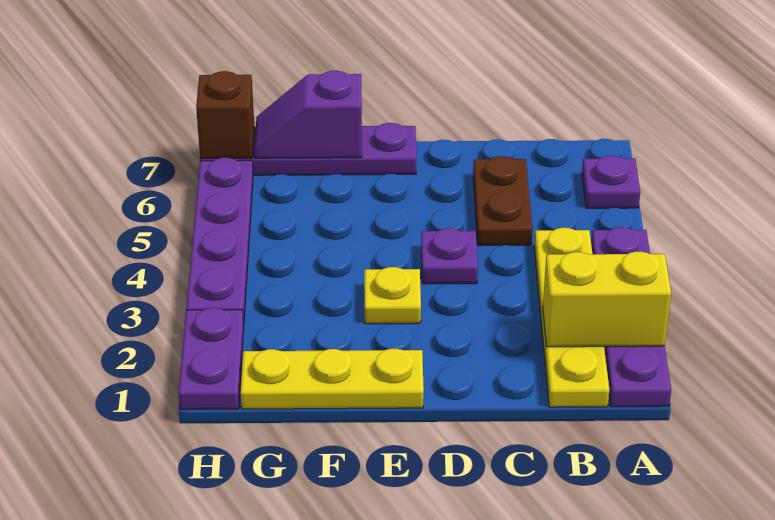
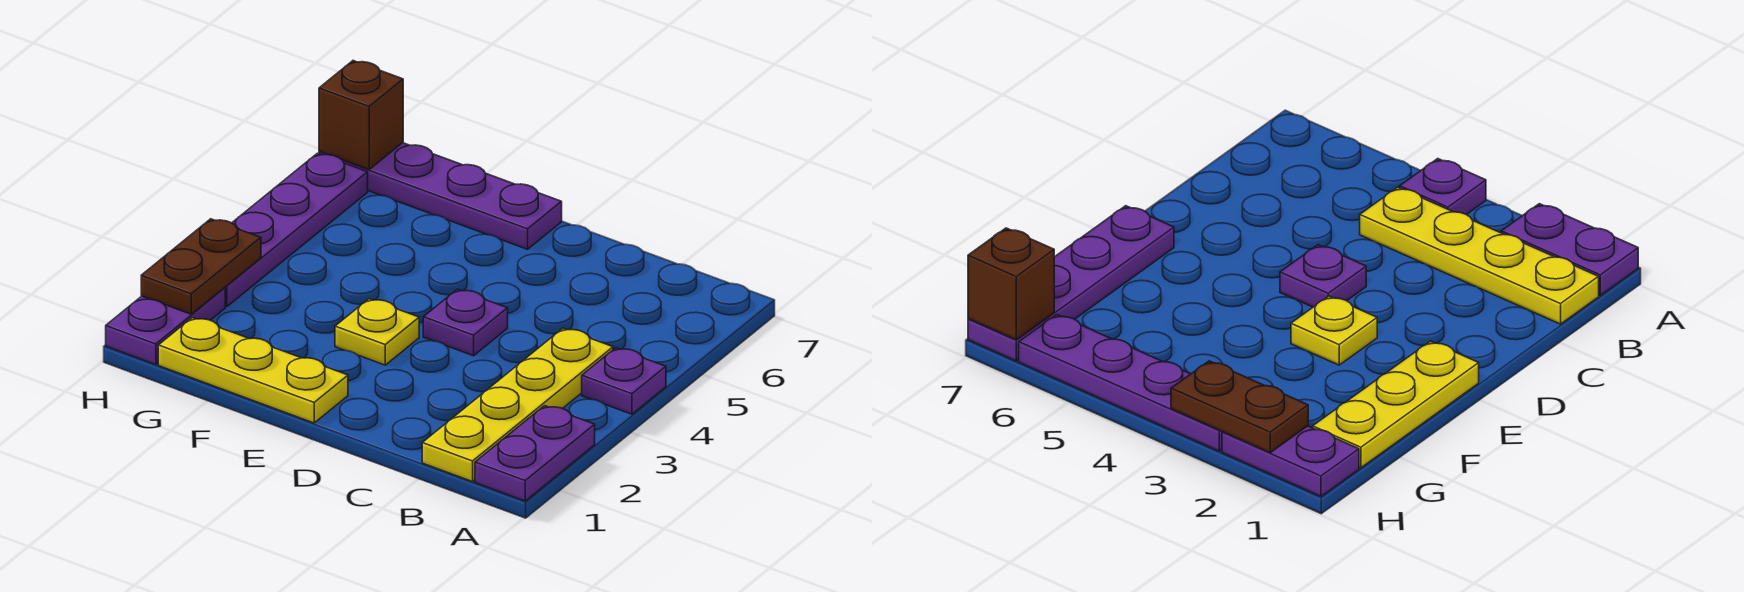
yellow brick A2:B2 level 2 -> none
purple plate A6 level 1 -> none
brown plate C5:C6 level 1 -> brown plate H2:H3 level 2
purple slope F7:G7 level 2 top F -> none

